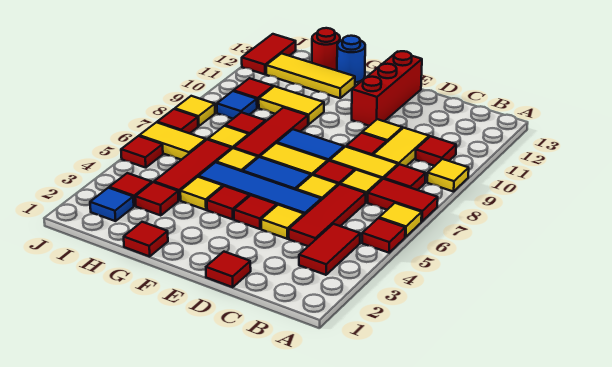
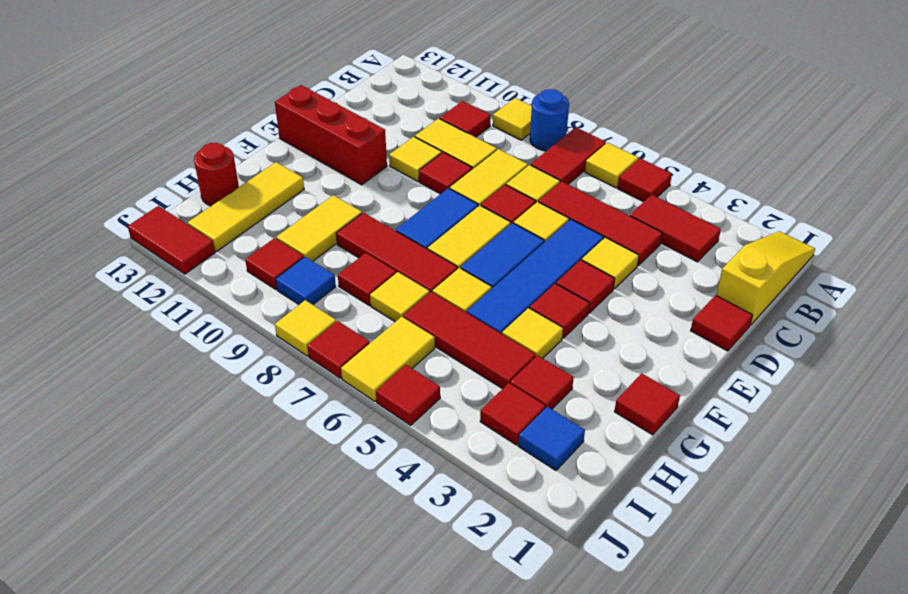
none -> yellow slope A1:C1 level 1 top C
red tile B8 level 1 -> none
blue round brick G13 level 1 -> blue round brick A8 level 1

